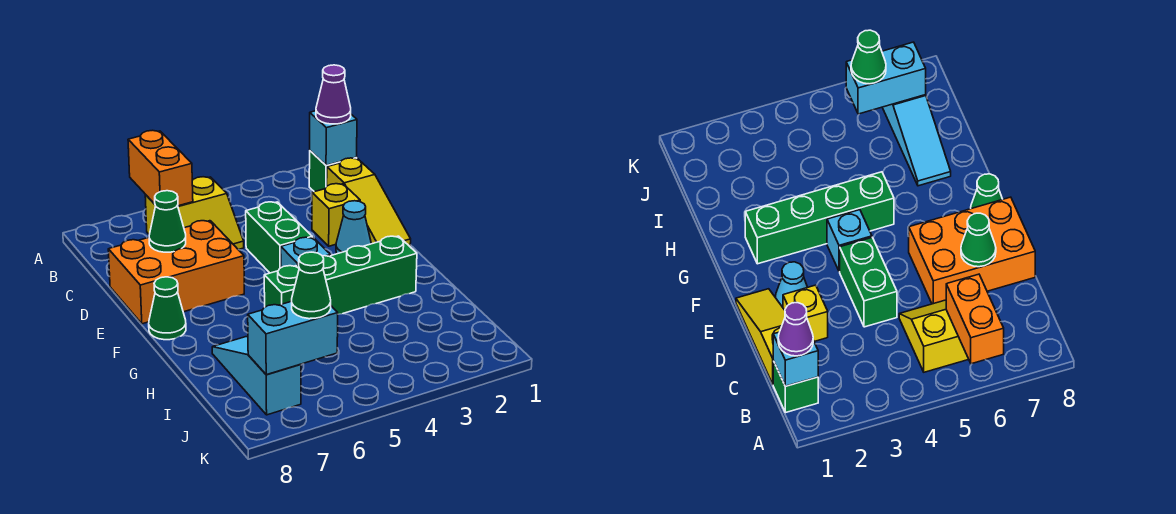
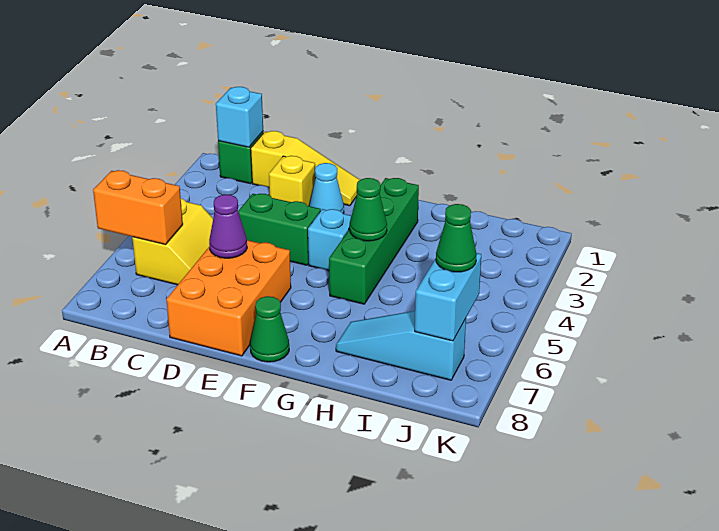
purple cone B1 level 3 -> purple cone D6 level 2
green cone D7 level 2 -> green cone G4 level 2

